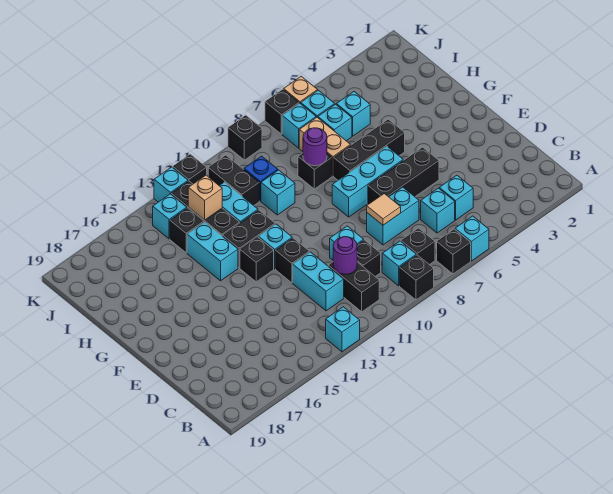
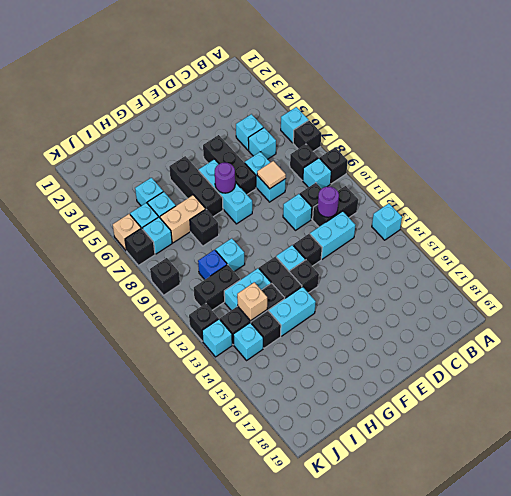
purple round brick H8 level 2 -> purple round brick F7 level 2

